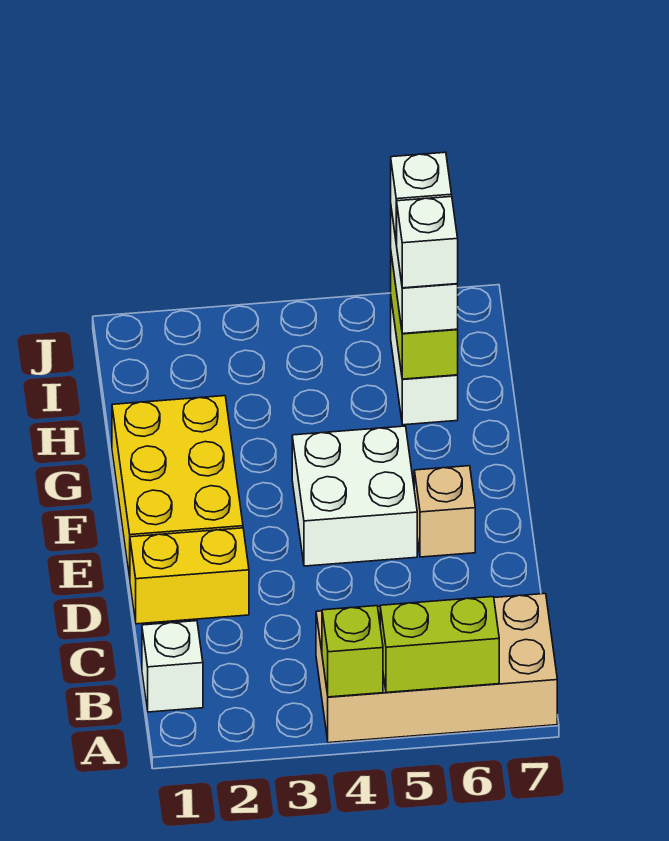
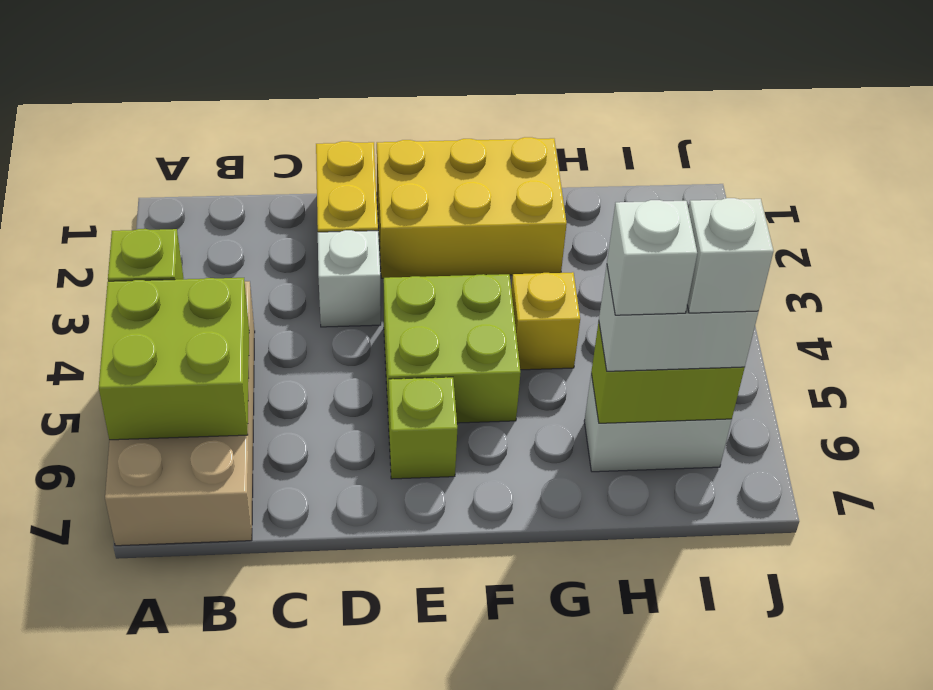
lime brick A5:A6 level 2 -> lime brick A5:B6 level 2
white brick B1 level 1 -> white brick D3 level 1
white brick E4:F5 level 1 -> lime brick E4:F5 level 1
tan brick E6 level 1 -> lime brick E6 level 1
none -> yellow brick G4 level 1

